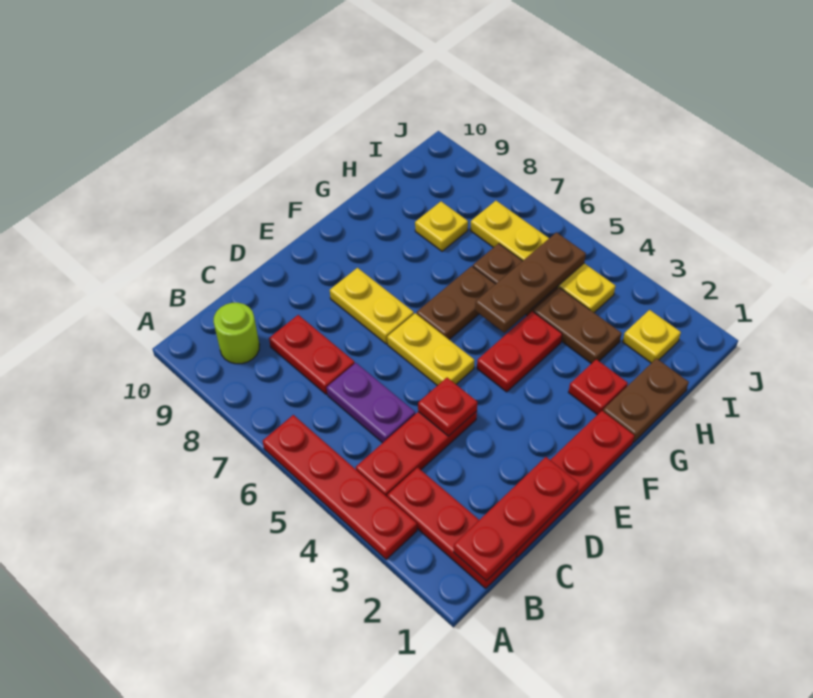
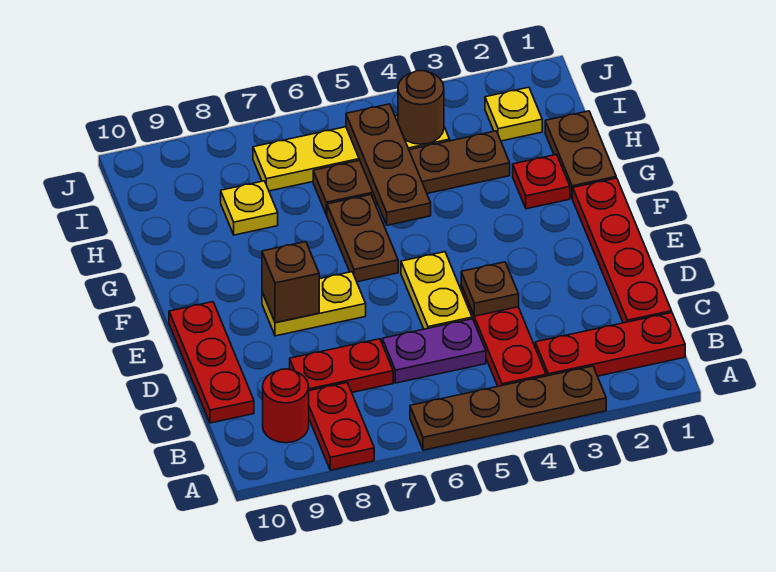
red plate A3:A6 level 1 -> brown plate A3:A6 level 1
red plate B1:D1 level 2 -> red plate C10:E10 level 1
lime round brick B9 level 1 -> red round brick B9 level 1
red plate D4 level 2 -> brown plate D4 level 2
yellow plate E5:E6 level 1 -> yellow plate D5:E5 level 1
none -> brown brick E8 level 2
red plate F4:G4 level 1 -> red plate A8:B8 level 1
none -> brown round brick I4 level 2

